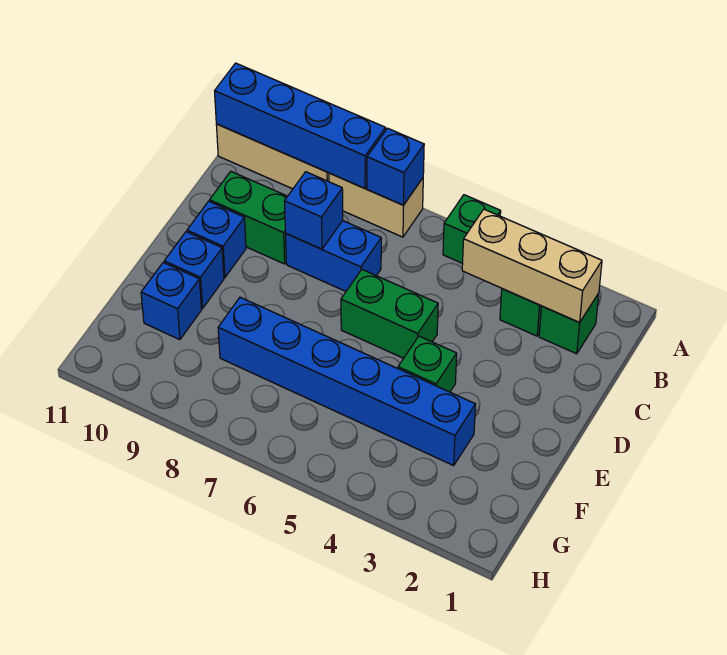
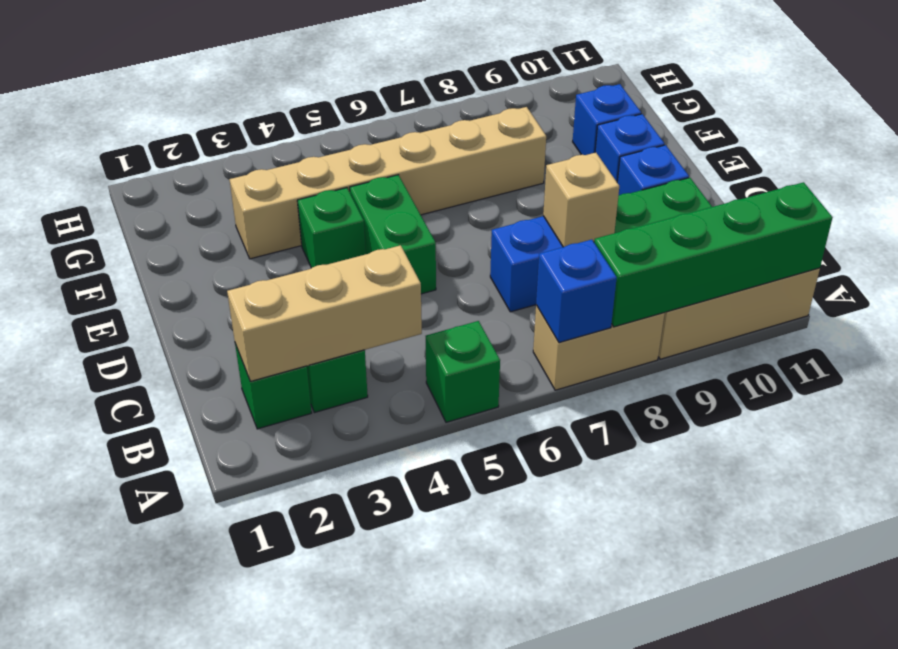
blue brick A8:A11 level 2 -> green brick A8:A11 level 2
blue brick C8 level 2 -> tan brick C8 level 2
green brick D5:D6 level 1 -> green brick D5:E5 level 1
blue brick F3:F8 level 1 -> tan brick F3:F8 level 1

